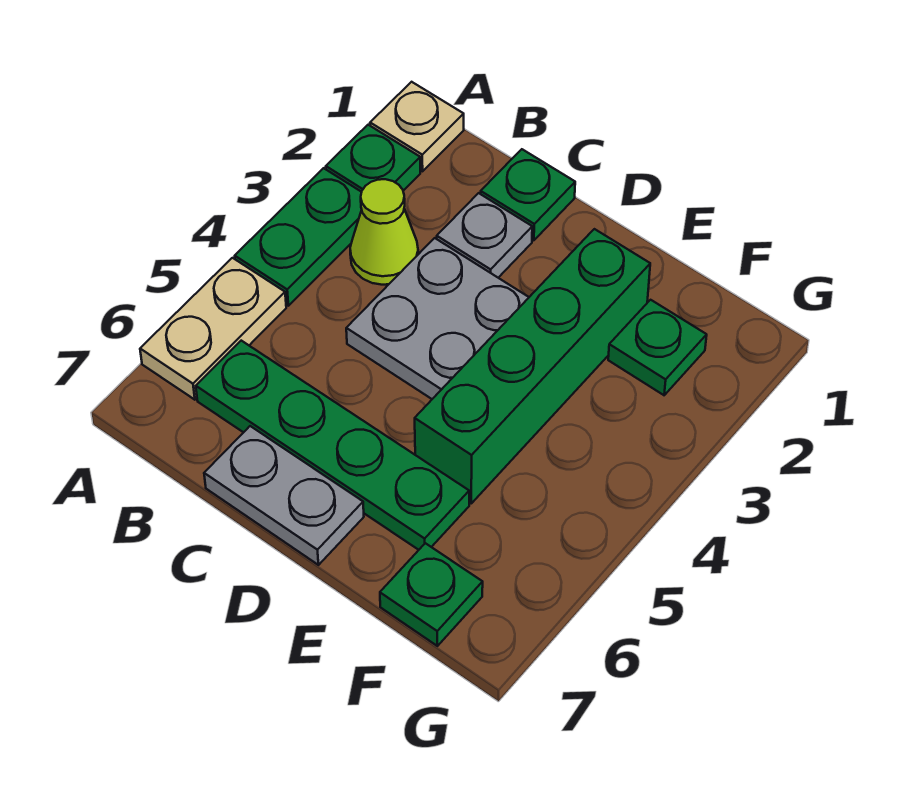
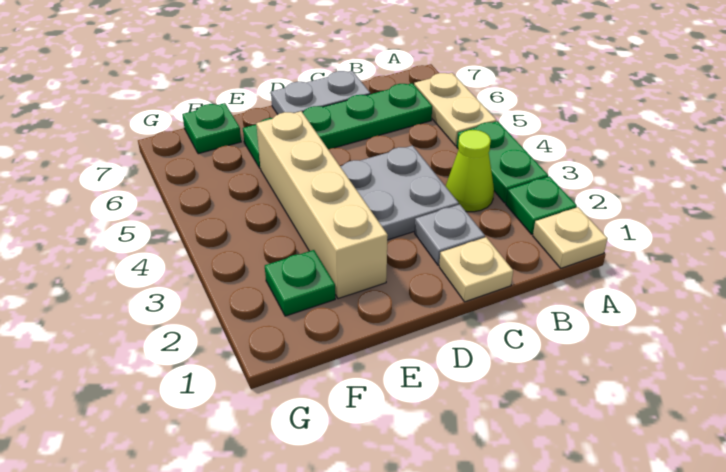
green plate C1 level 1 -> tan plate C1 level 1
green brick E2:E5 level 1 -> tan brick E2:E5 level 1

